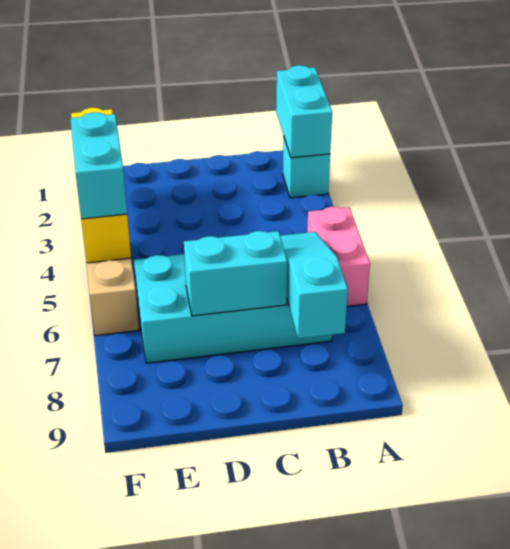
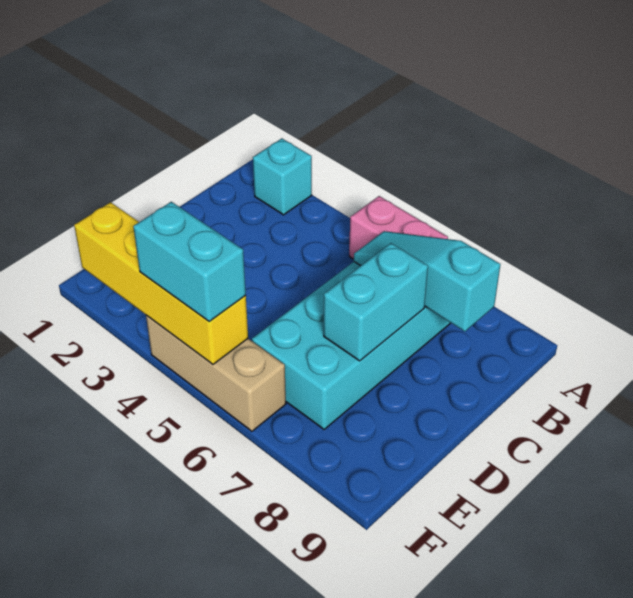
cyan brick A1:A2 level 2 -> none

